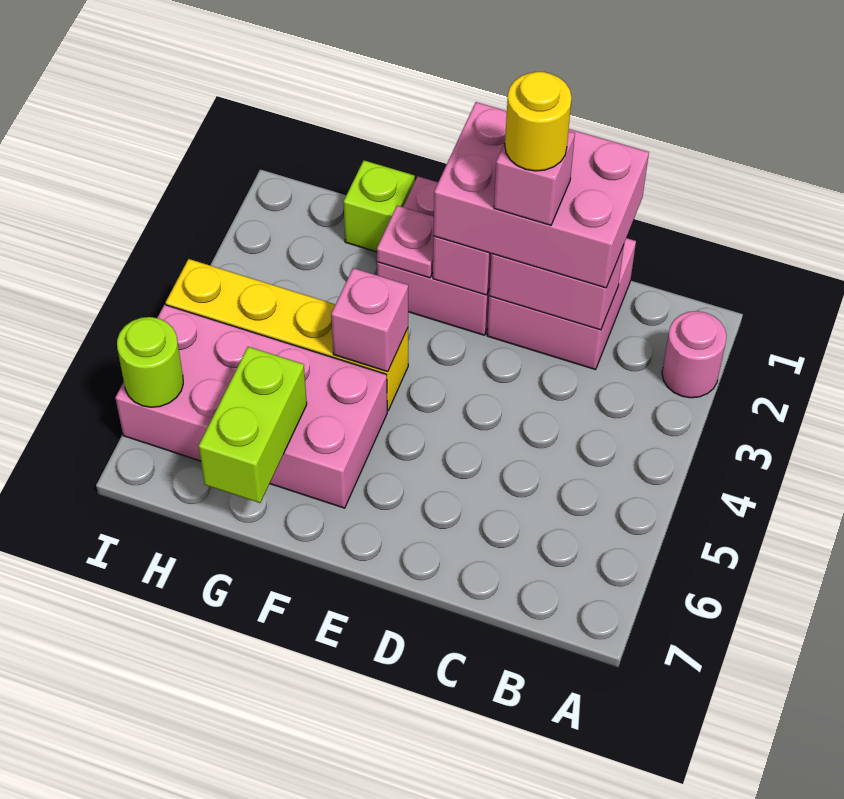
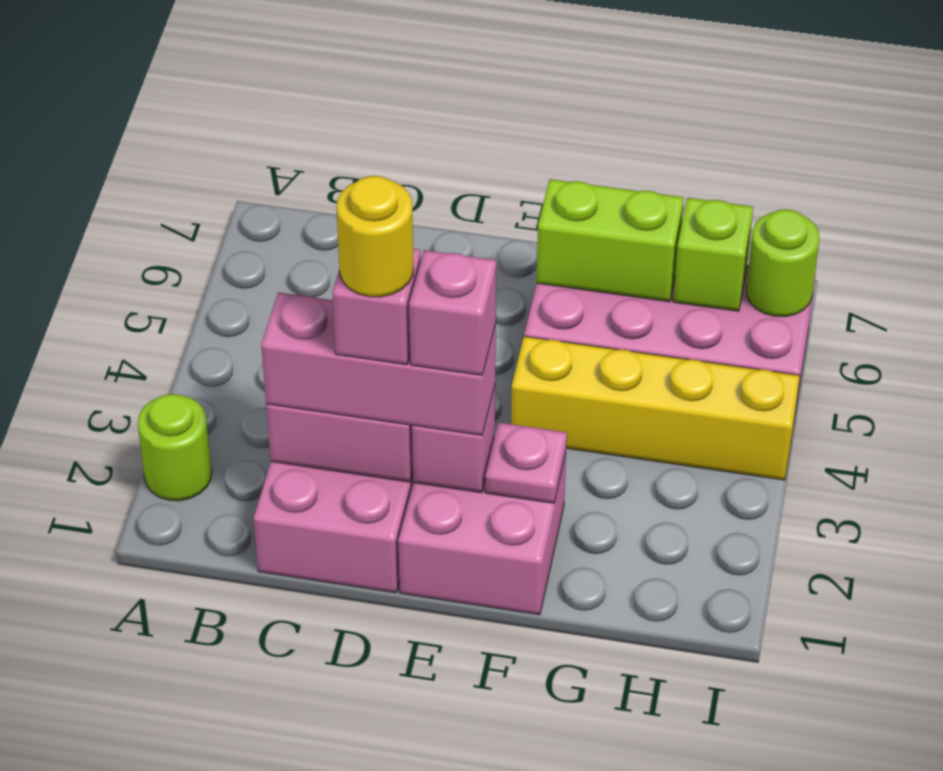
pink round brick A2 level 1 -> lime round brick A2 level 1
pink brick C1:E2 level 3 -> pink brick C2:E2 level 3
pink brick F4 level 2 -> pink brick E2 level 4
lime brick G1 level 1 -> lime brick H6 level 2
lime brick G6:G7 level 2 -> lime brick F6:G6 level 2

